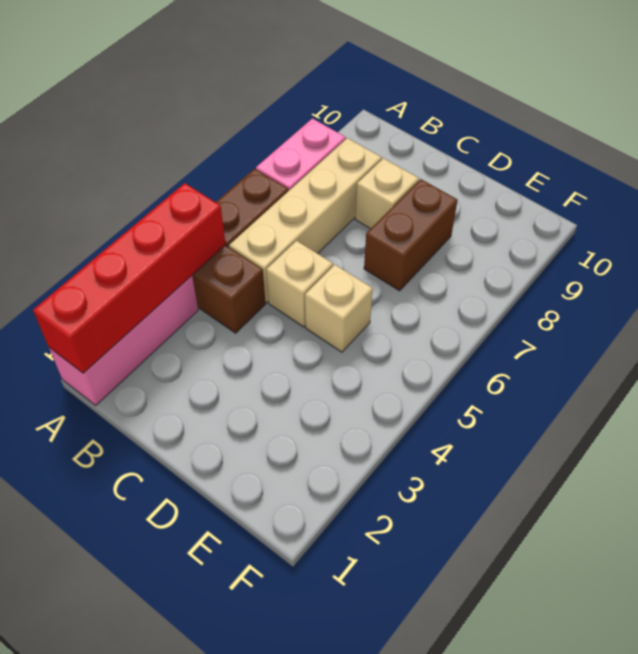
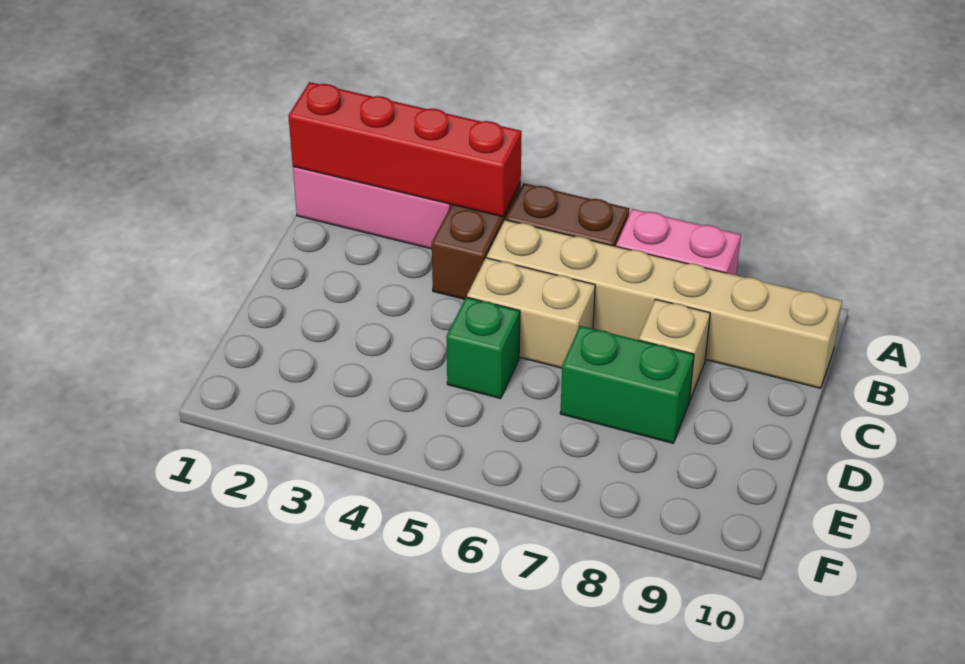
tan brick B5:B8 level 1 -> tan brick B5:B10 level 1
tan brick C5 level 1 -> tan brick C5:C6 level 1
tan brick D5 level 1 -> green brick D5 level 1
brown brick D7:D8 level 1 -> green brick D7:D8 level 1

